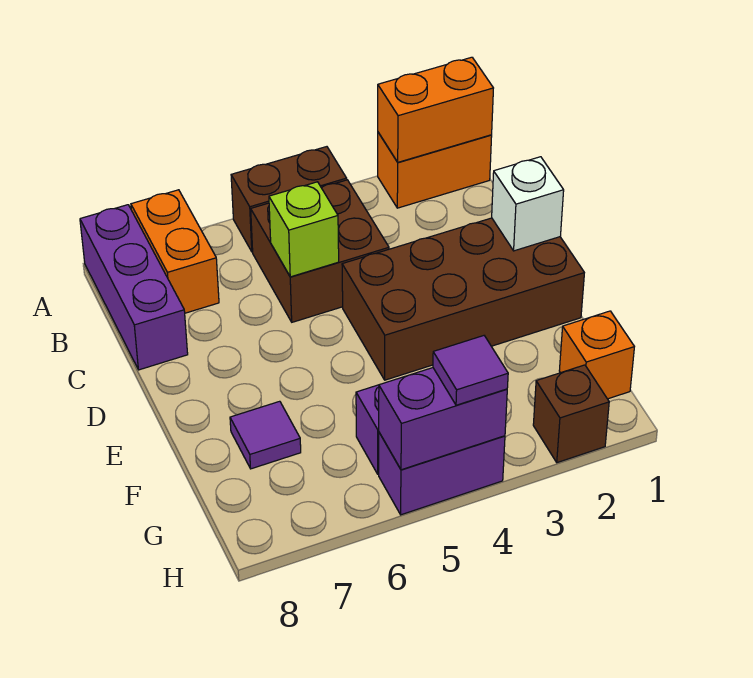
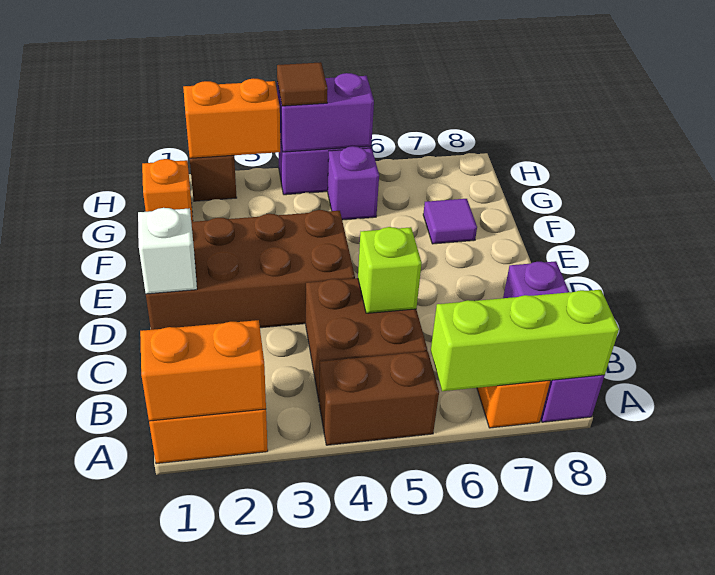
none -> lime brick A6:A8 level 2
none -> orange brick H2:H3 level 2
purple tile H4 level 3 -> brown tile H4 level 3

